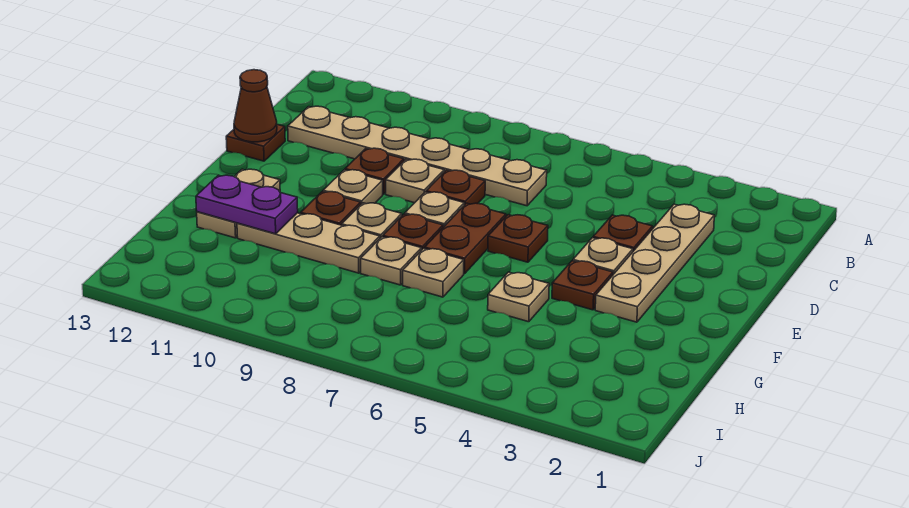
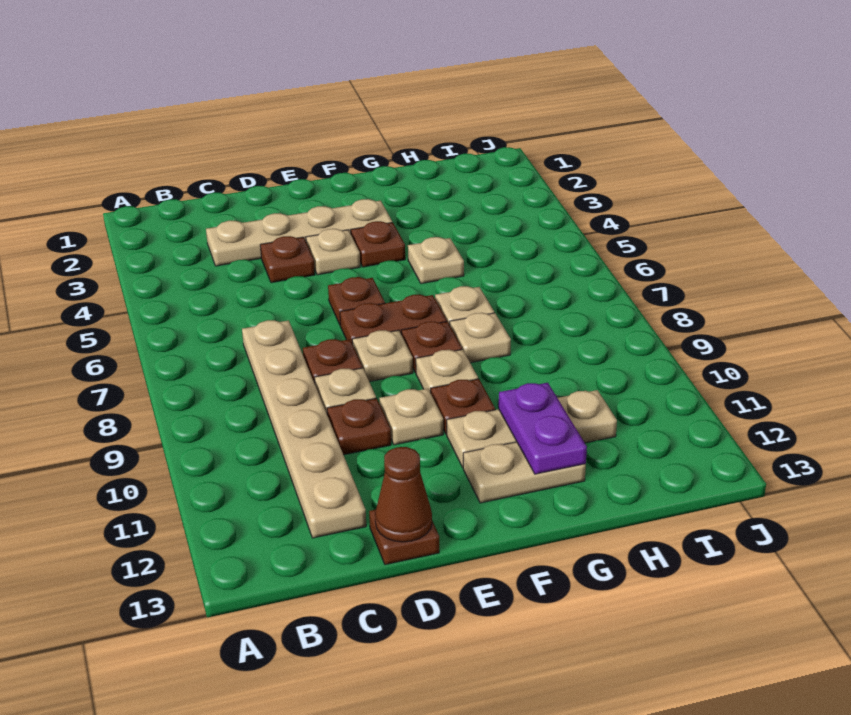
tan plate G9:G11 level 1 -> tan plate F11:H11 level 1

